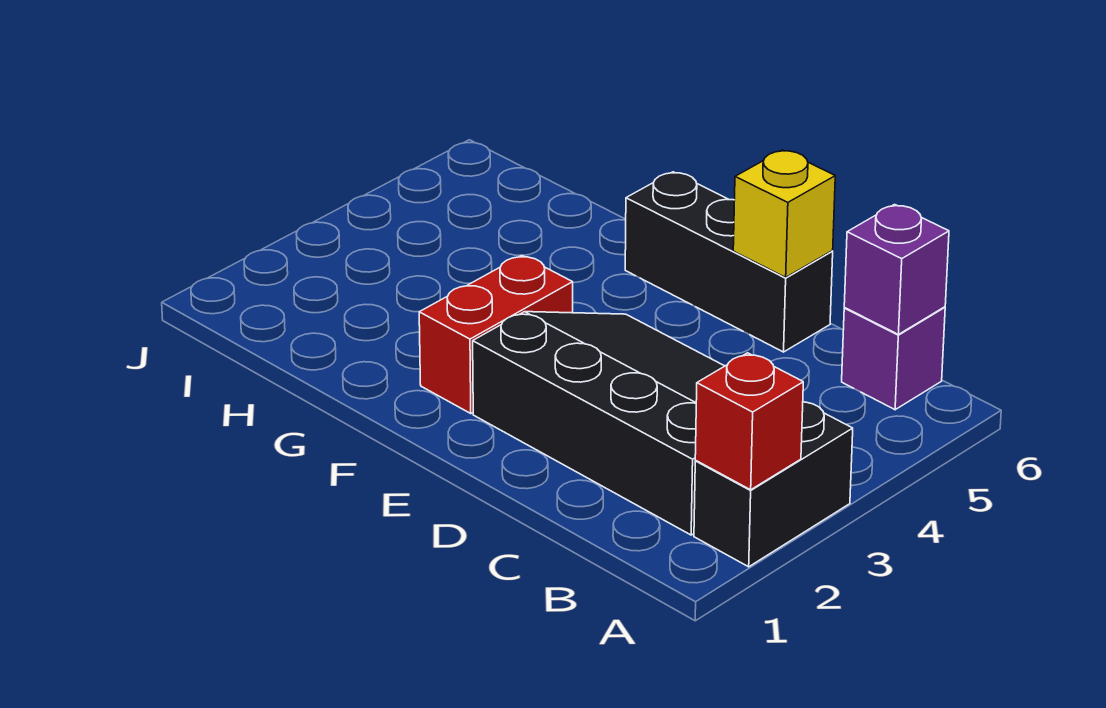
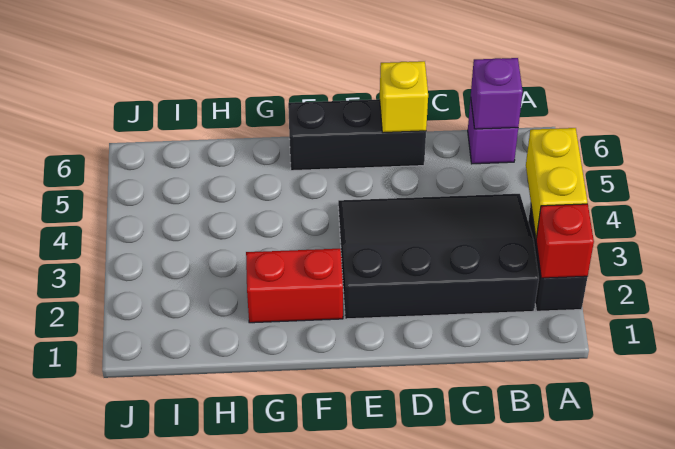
none -> yellow brick A3:A4 level 2
red brick F2:F3 level 1 -> red brick F2:G2 level 1

